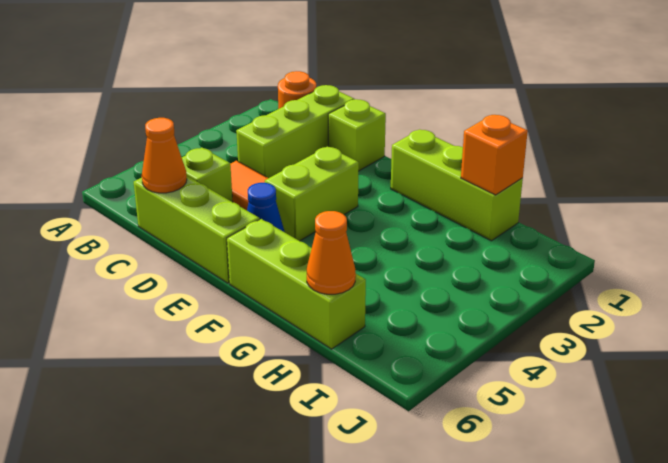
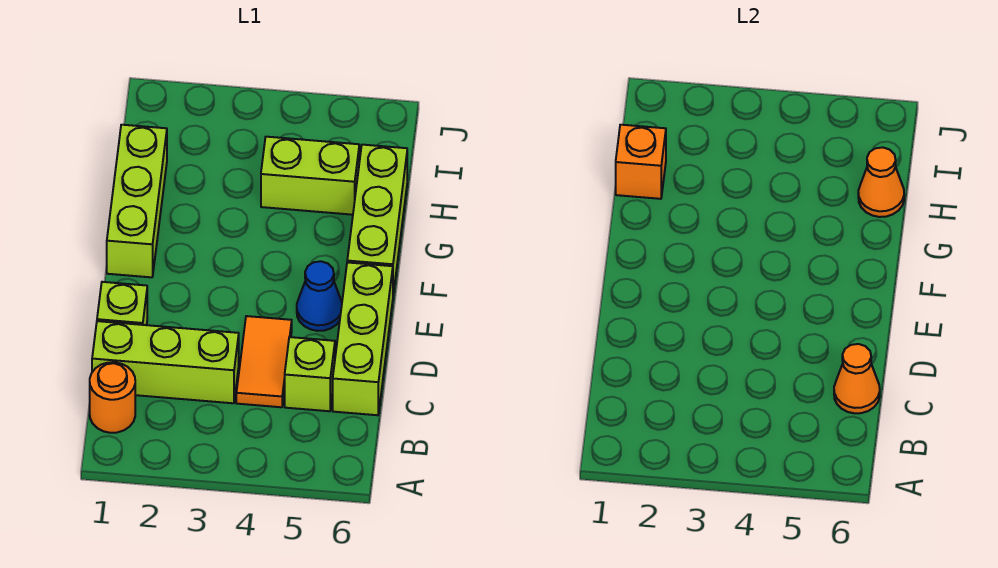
lime brick E3:E4 level 1 -> lime brick H4:H5 level 1

